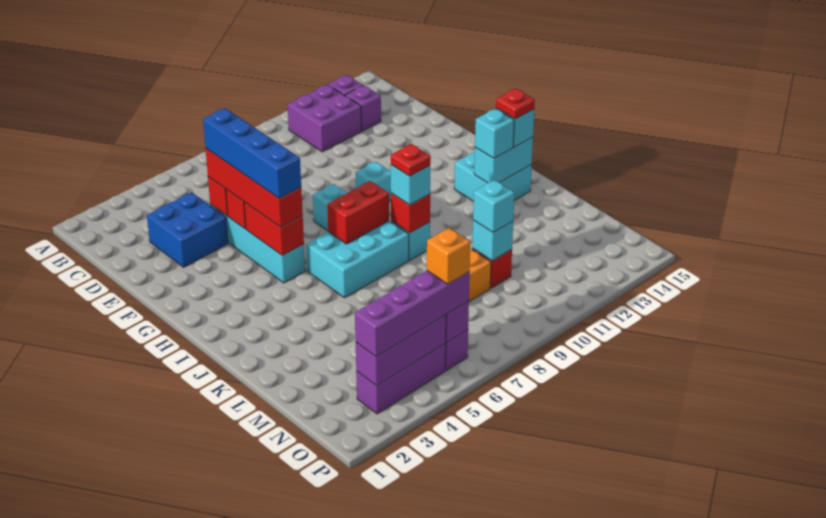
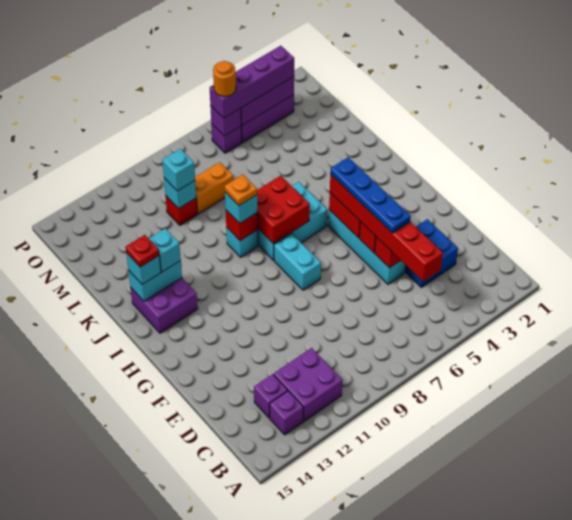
red brick E5:H5 level 3 -> red brick C5:H5 level 3
blue brick E5:H5 level 4 -> blue plate E5:H5 level 4
cyan brick G10 level 1 -> none
red brick I7:I8 level 2 -> red brick I7:J8 level 2
cyan brick I13:J14 level 1 -> purple brick I13:J14 level 1
red plate J9 level 4 -> orange plate J9 level 4
orange brick O6 level 4 -> orange round brick O6 level 4

